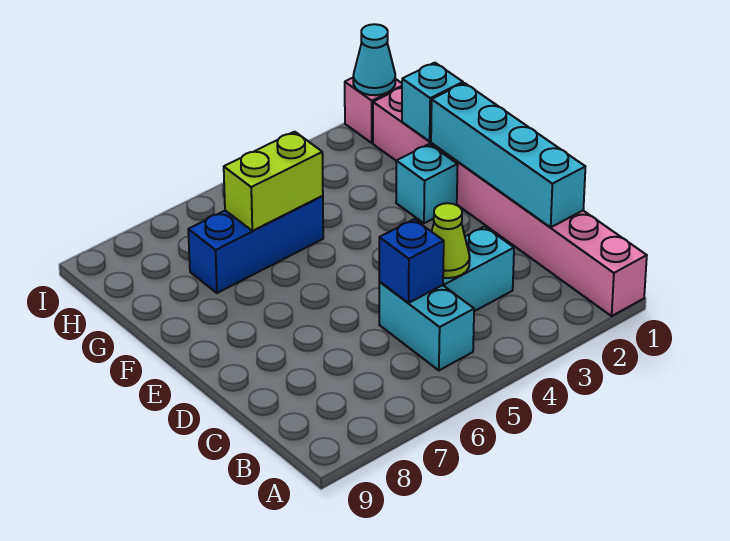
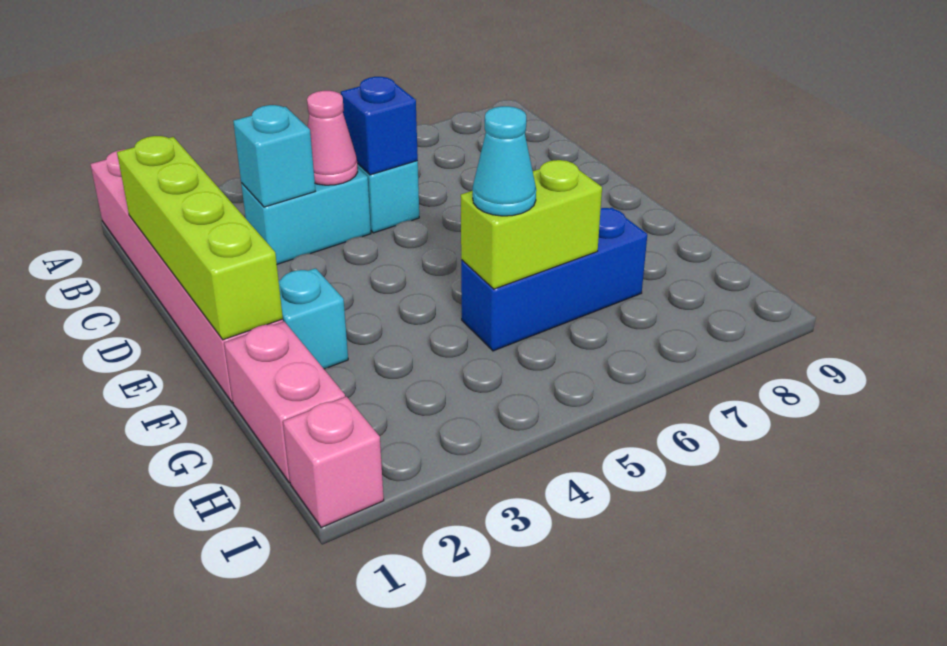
cyan brick C1:F1 level 2 -> lime brick C1:F1 level 2
lime cone C4 level 2 -> pink cone C4 level 2
cyan brick G1 level 2 -> cyan brick C3 level 2
cyan cone I1 level 2 -> cyan cone G5 level 3

